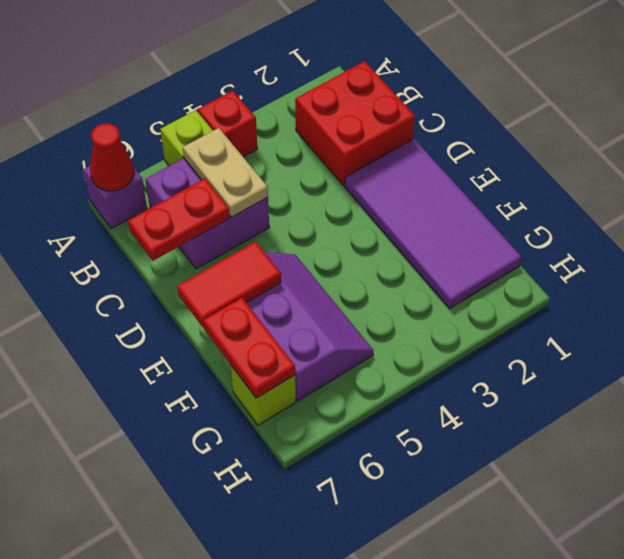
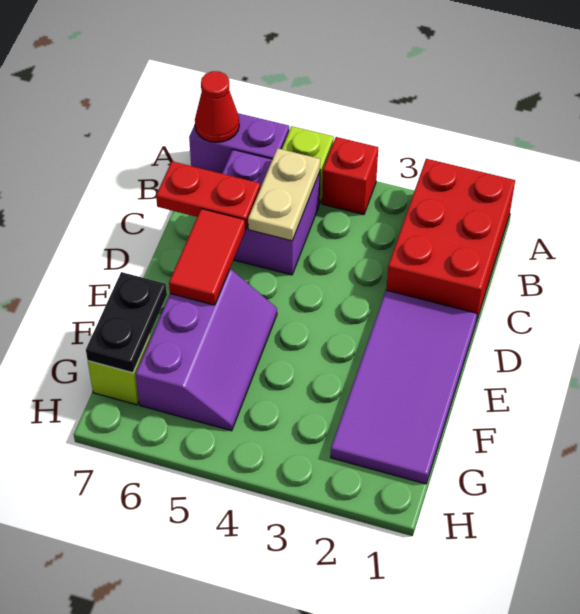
purple brick A7 level 1 -> purple brick A6:A7 level 1
red brick B1:C2 level 1 -> red brick A1:C2 level 1
red tile E6:E7 level 2 -> red tile D6:E6 level 2
red plate F7:G7 level 2 -> black plate F7:G7 level 2

